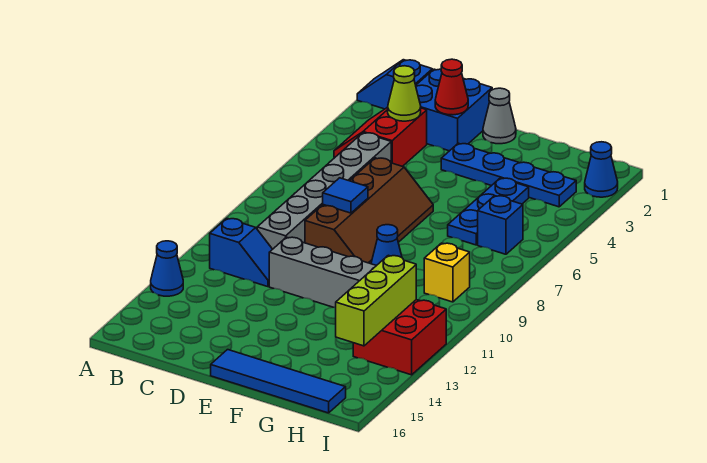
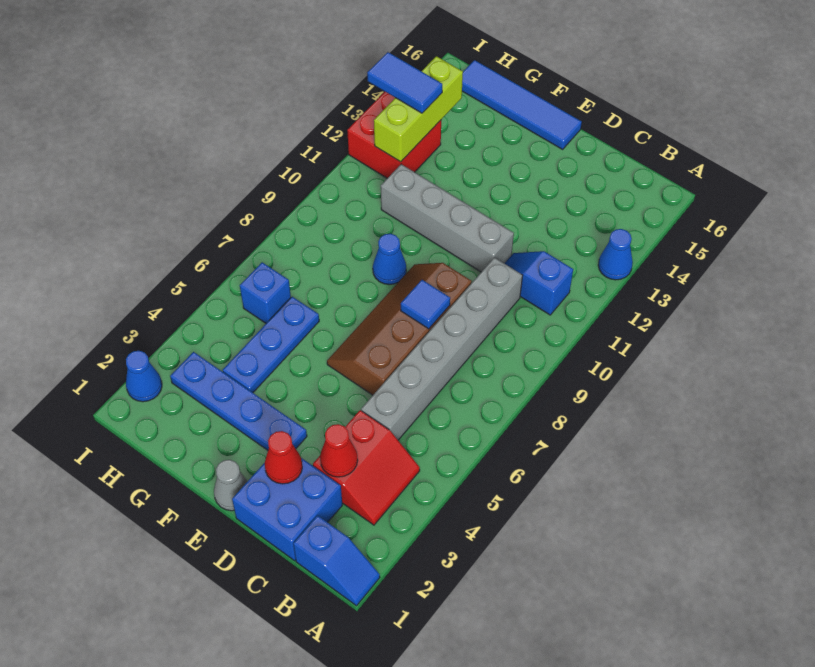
lime cone C3 level 2 -> red cone C3 level 2
yellow brick H9 level 1 -> none
none -> blue tile H13:I13 level 3

